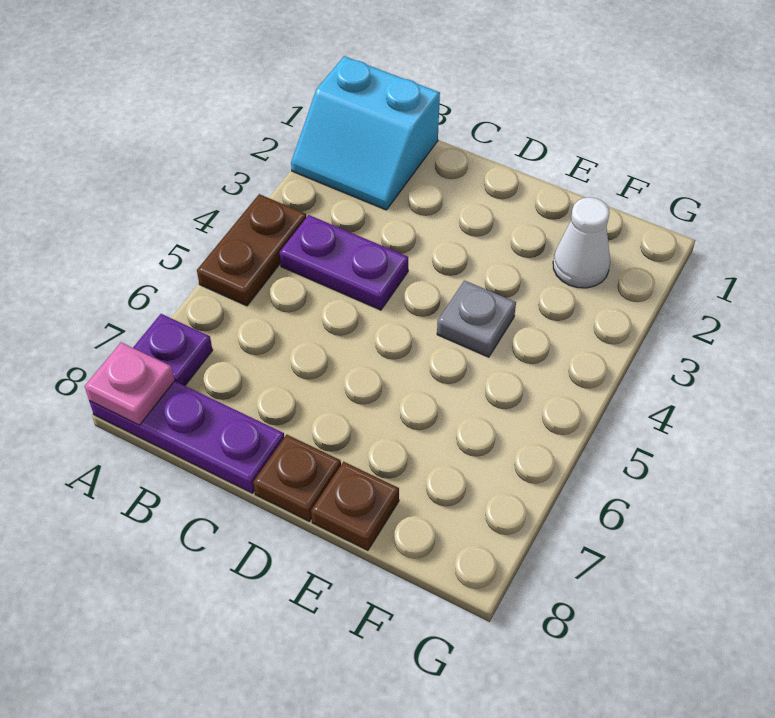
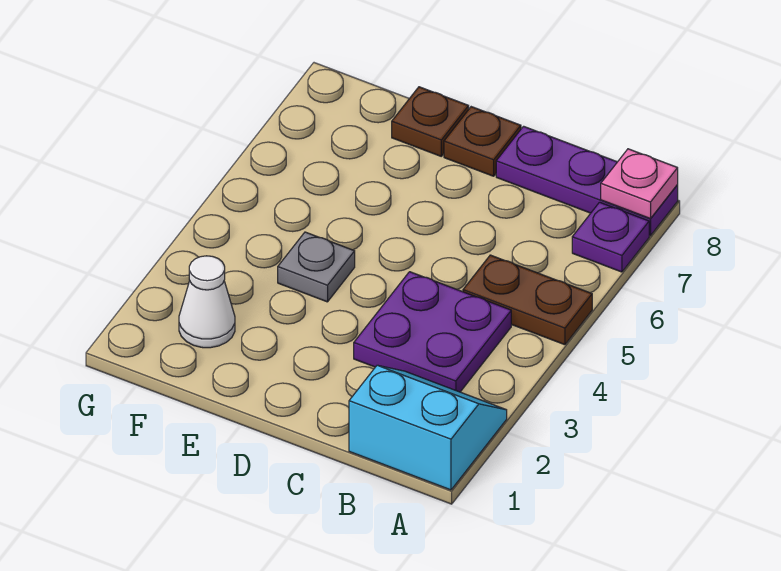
brown plate A4:A5 level 1 -> brown plate A5:B5 level 1
purple plate B4:C4 level 1 -> purple plate B3:C4 level 1

